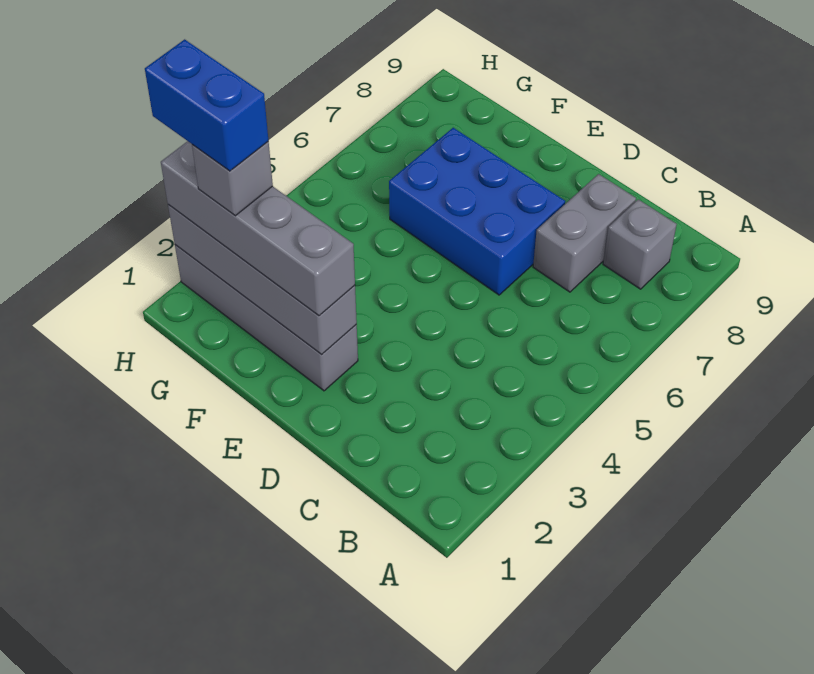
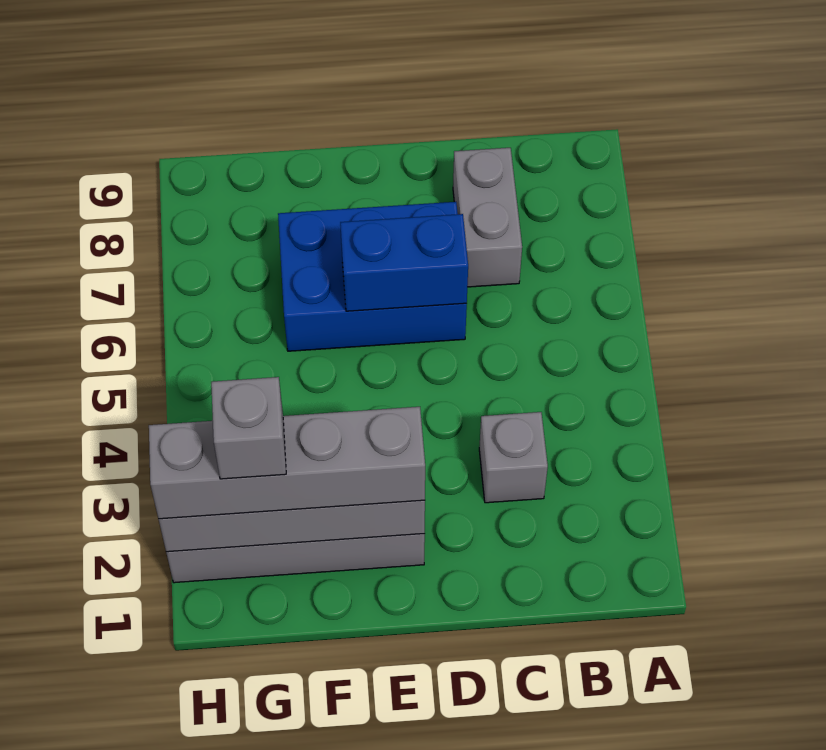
grey brick B8 level 1 -> grey brick C3 level 1
blue brick G2:H2 level 5 -> blue brick D6:E6 level 2

